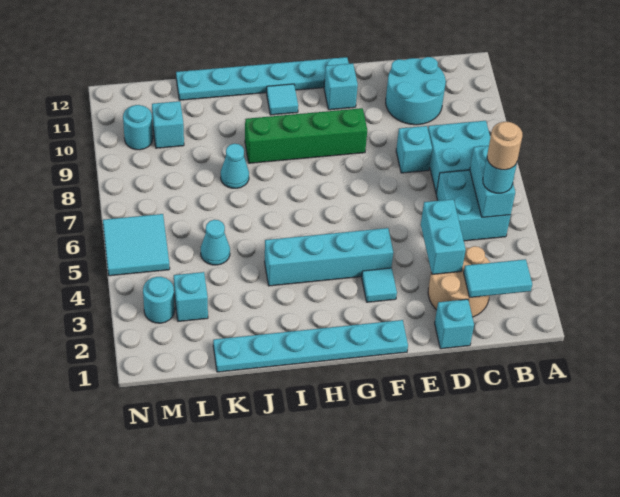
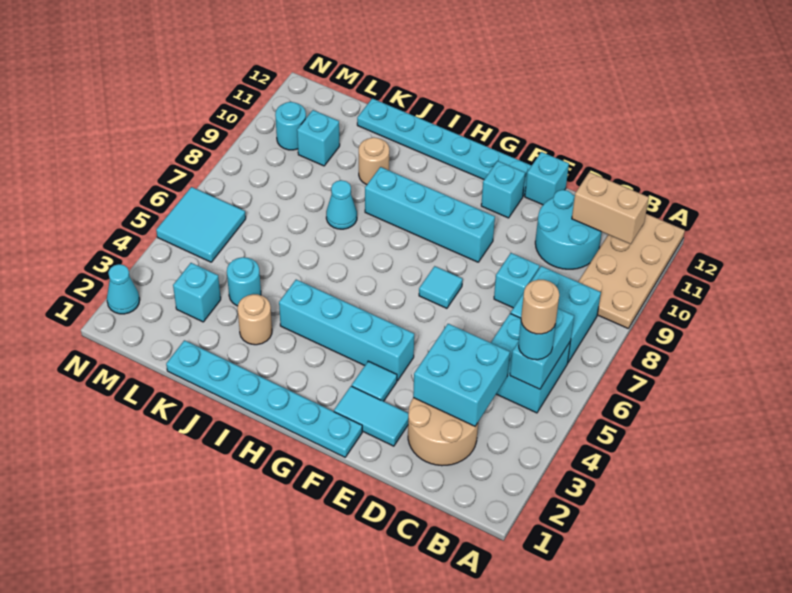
none -> tan plate A9:B12 level 1
cyan tile B2:C2 level 2 -> cyan tile E2:F2 level 1
none -> tan brick B11:C11 level 2
cyan brick D1 level 1 -> cyan brick E12 level 1
cyan brick D3:D4 level 2 -> cyan brick C3:D4 level 2
green brick F9:I9 level 1 -> cyan brick F9:I9 level 1
cyan tile H11 level 1 -> cyan tile F7 level 1
none -> tan round brick J3 level 1
none -> tan round brick J10 level 1
cyan cone K5 level 1 -> cyan cone N2 level 1
cyan round brick M3 level 1 -> cyan round brick K4 level 1

